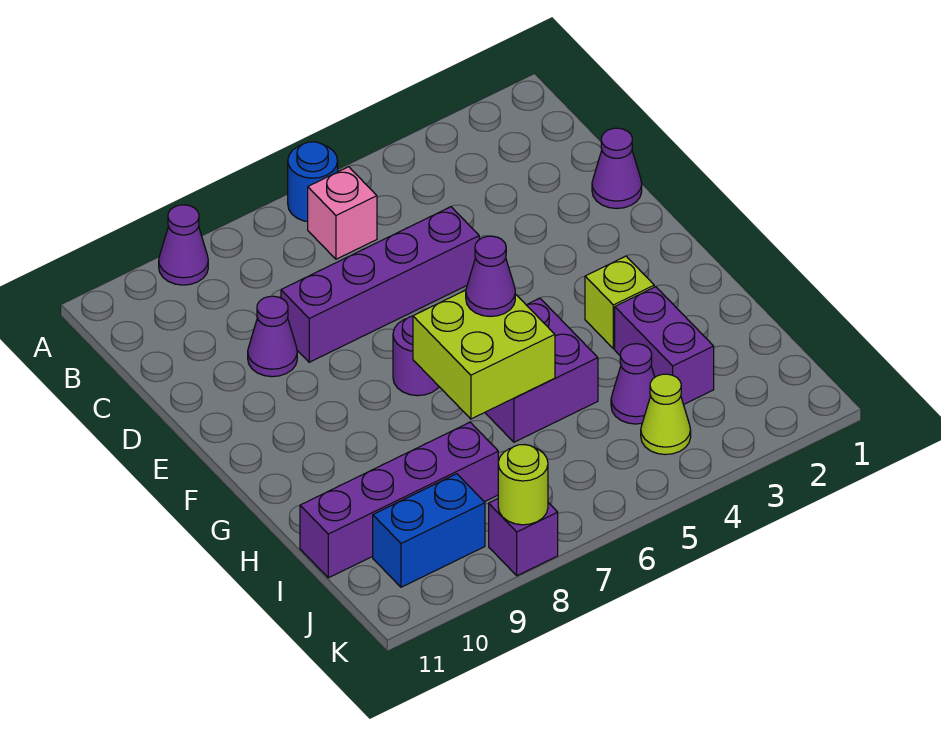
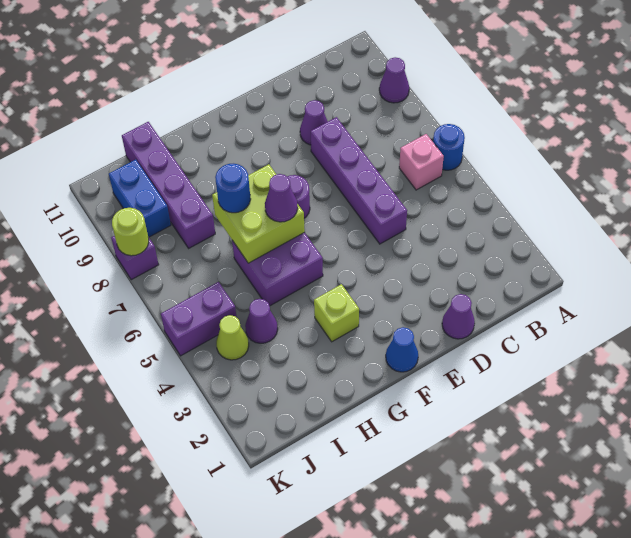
none -> blue cone F1 level 1
purple brick H3:I3 level 1 -> purple brick J5:K5 level 1
none -> blue round brick H7 level 3

